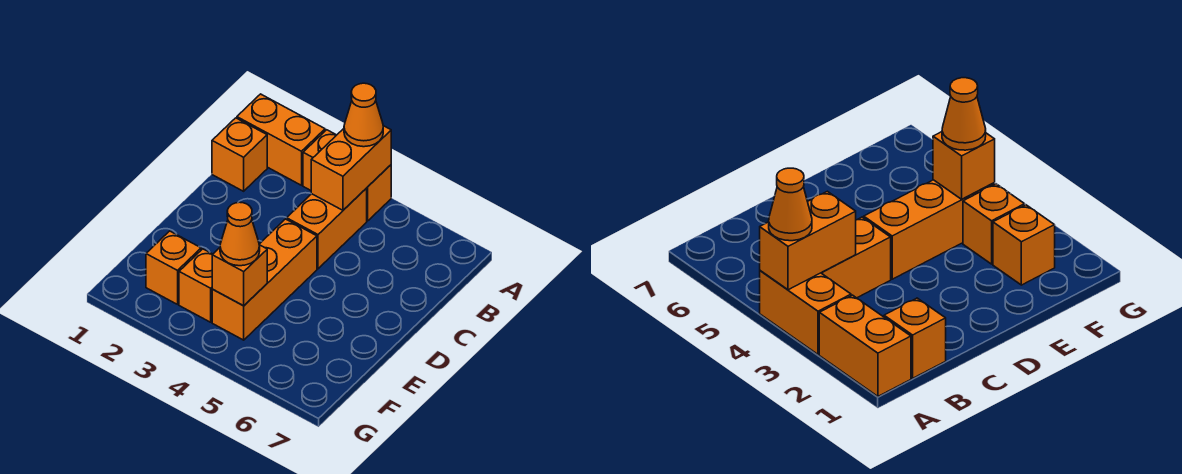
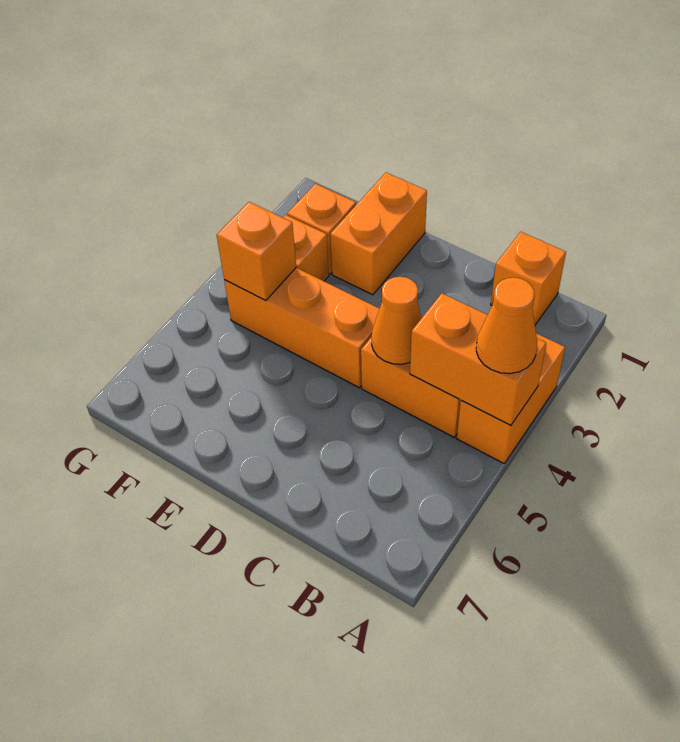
orange brick A1:A2 level 1 -> orange brick E1:E2 level 1
orange cone F4 level 3 -> orange cone C4 level 2

